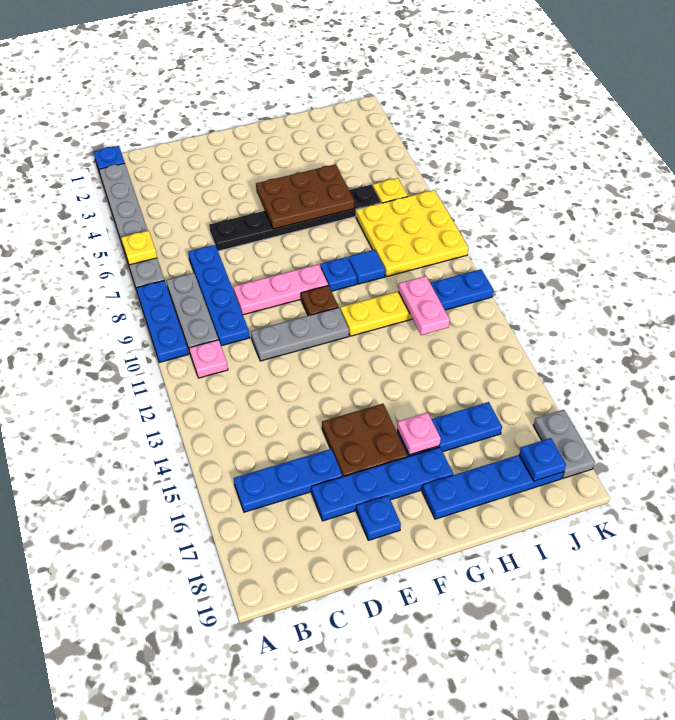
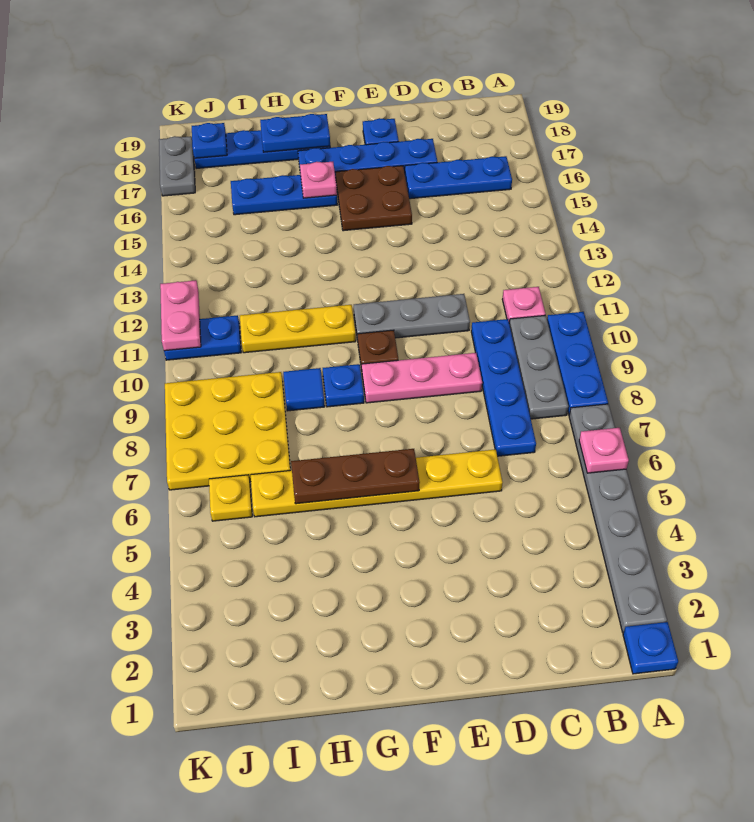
yellow plate A6 level 2 -> pink plate A6 level 2
black plate D6:I6 level 1 -> yellow plate D6:I6 level 1
brown plate F5:H6 level 2 -> brown plate F6:H6 level 2
none -> blue plate G18:H18 level 2
pink plate I11:I12 level 2 -> pink plate K11:K12 level 2

